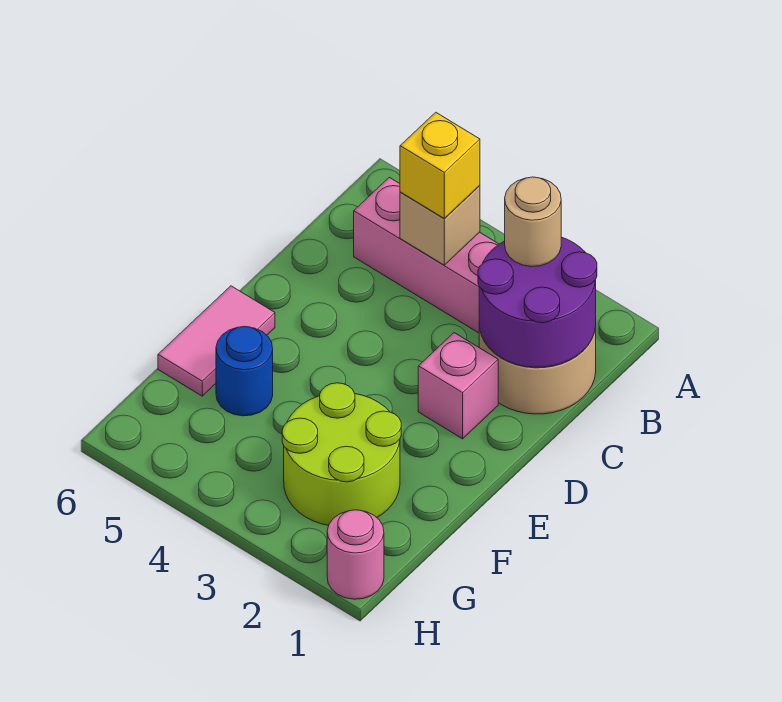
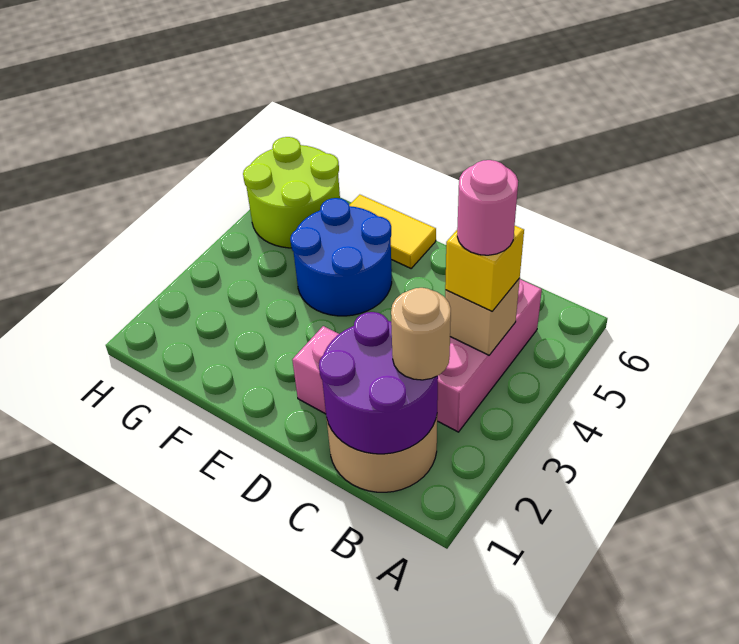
pink tile E6:F6 level 1 -> yellow tile E6:F6 level 1
lime round brick F2:G3 level 1 -> lime round brick G5:H6 level 1
blue round brick F5 level 1 -> blue round brick E4:F5 level 1
pink round brick H1 level 1 -> pink round brick B4 level 4

